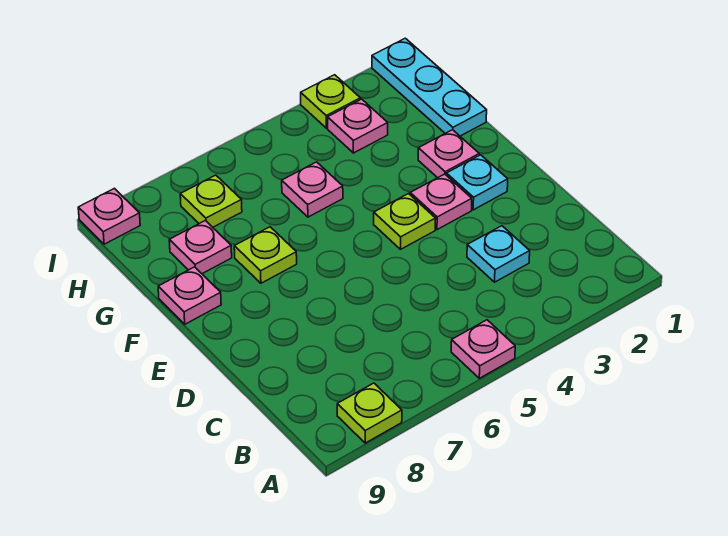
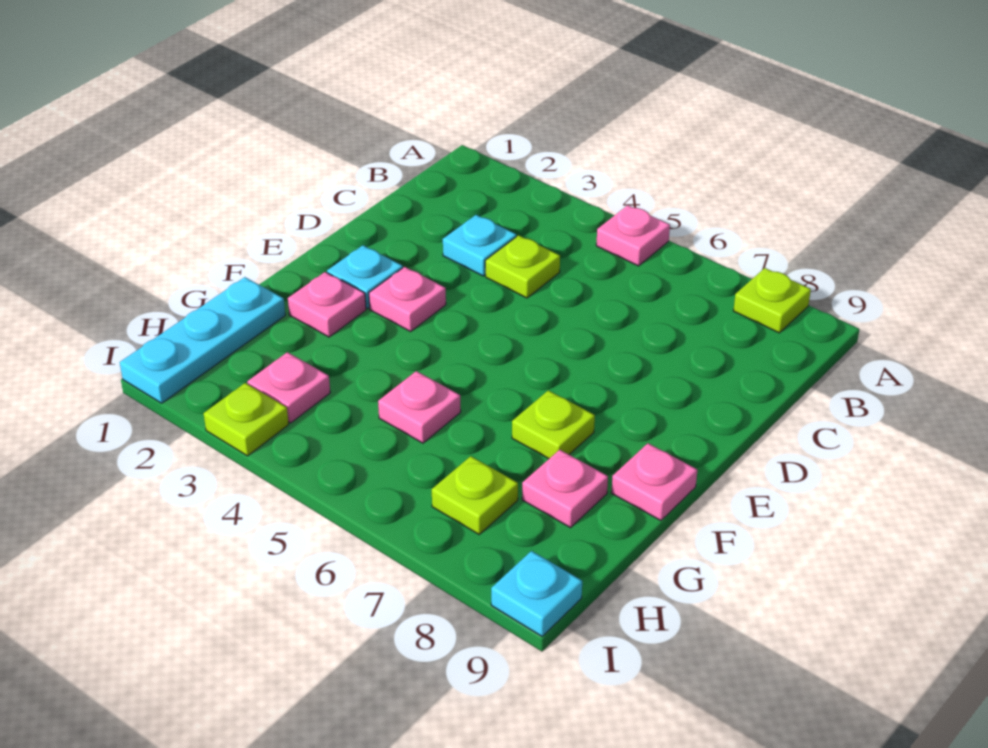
lime plate E4 level 1 -> lime plate C4 level 1
pink plate I9 level 1 -> cyan plate I9 level 1

